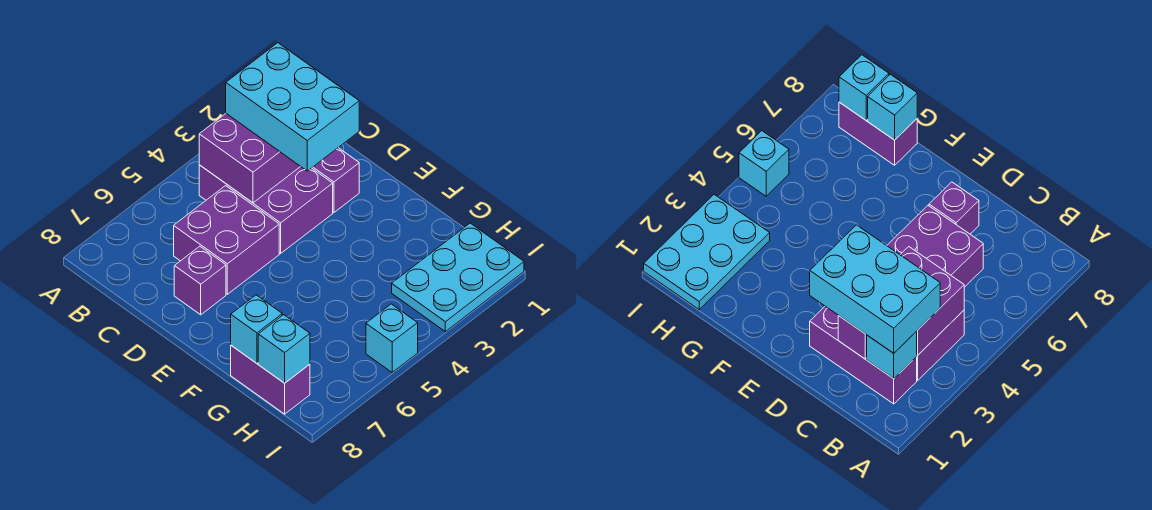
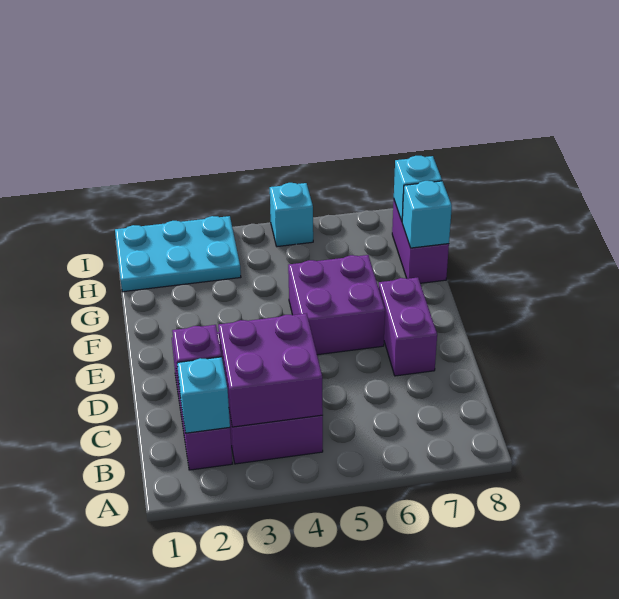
cyan brick B2:D3 level 3 -> none
purple brick C5:D6 level 1 -> purple brick E5:F6 level 1
purple brick D7 level 1 -> purple brick D7:E7 level 1

